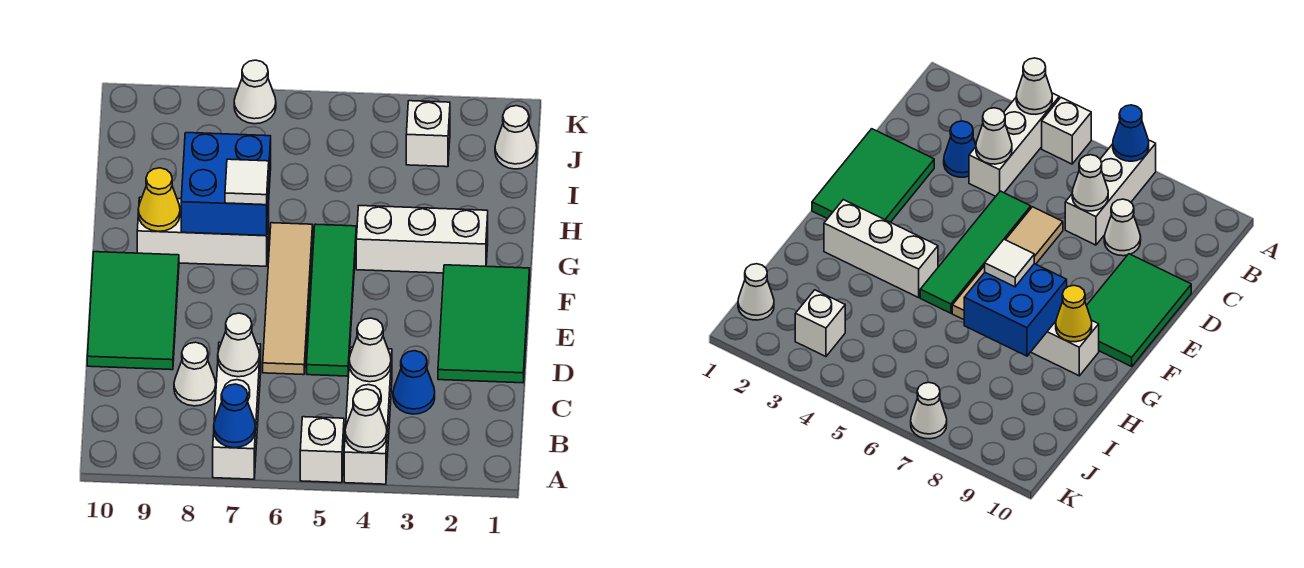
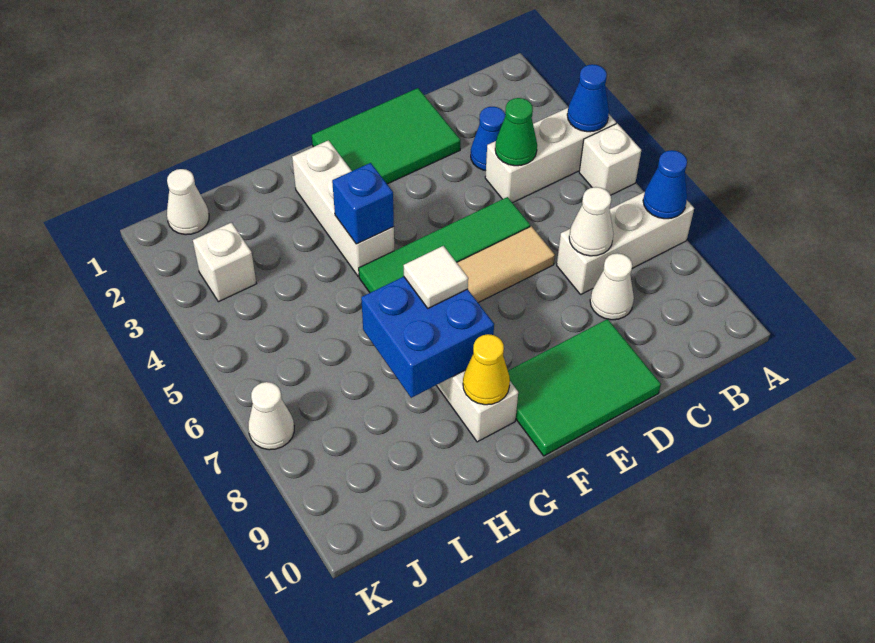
white cone A4 level 2 -> blue cone A4 level 2
white cone C4 level 2 -> green cone C4 level 2
none -> blue brick G4 level 2

